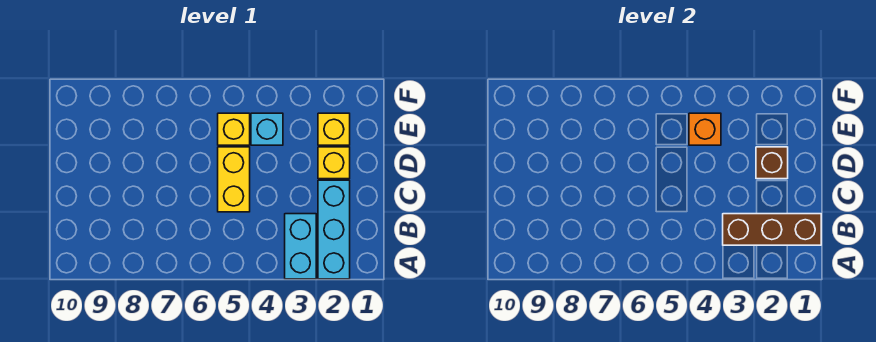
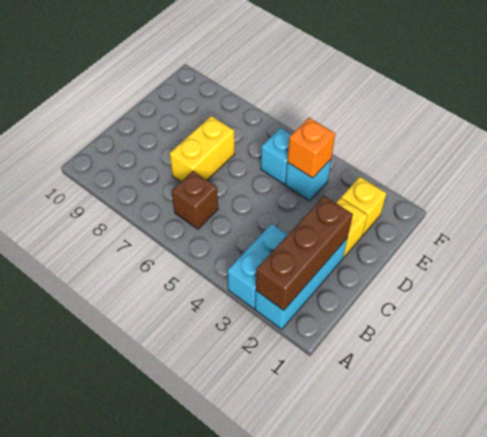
brown brick B1:B3 level 2 -> brown brick A2:C2 level 2
yellow brick C5:D5 level 1 -> yellow brick C7:D7 level 1
brown brick D2 level 2 -> brown brick B6 level 1
yellow brick E5 level 1 -> cyan brick E5 level 1

